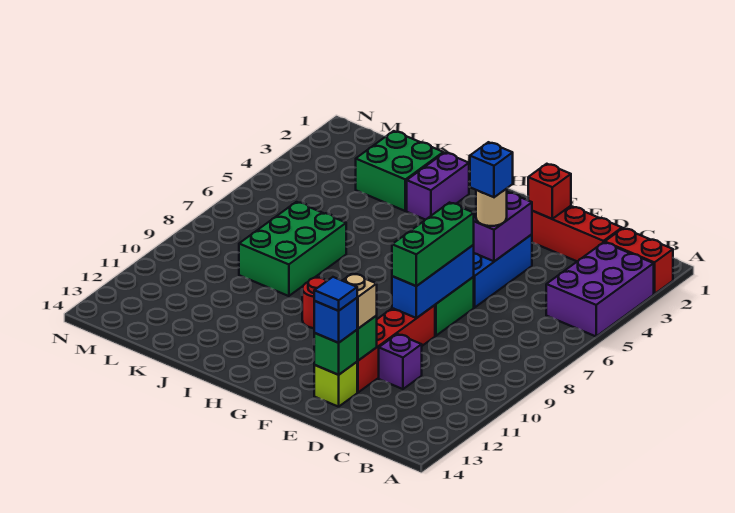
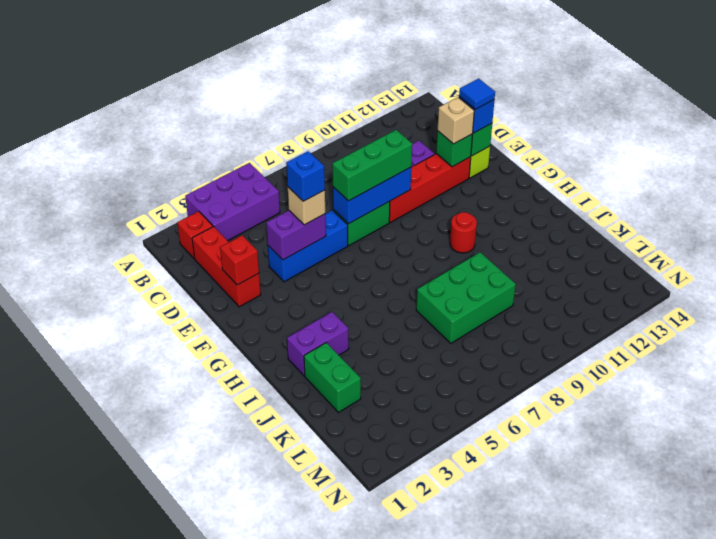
red brick A2:B2 level 1 -> red brick B2 level 1
tan round brick E5 level 3 -> tan brick E5 level 3
green brick J2:K3 level 1 -> green brick J2:K2 level 1

